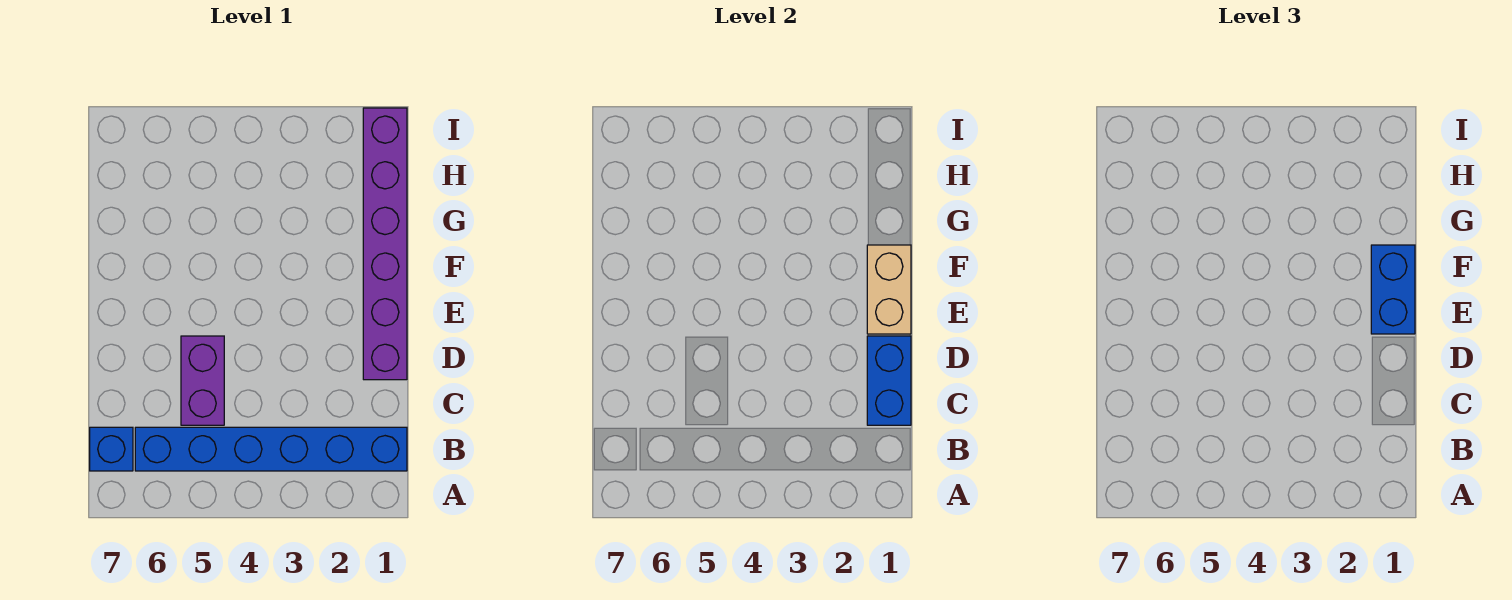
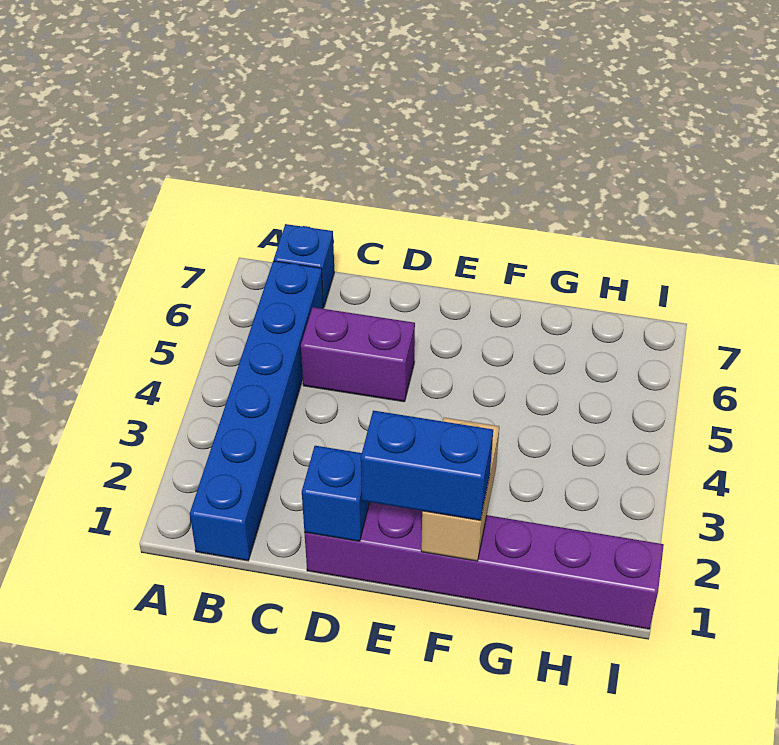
blue brick C1:D1 level 2 -> blue brick D1 level 2
tan brick E1:F1 level 2 -> tan brick F1:F2 level 2

